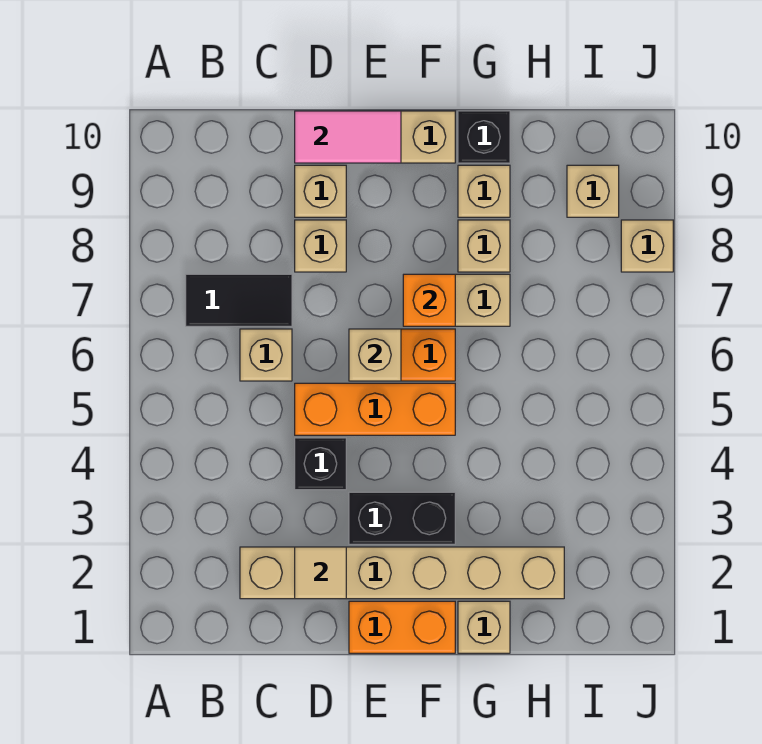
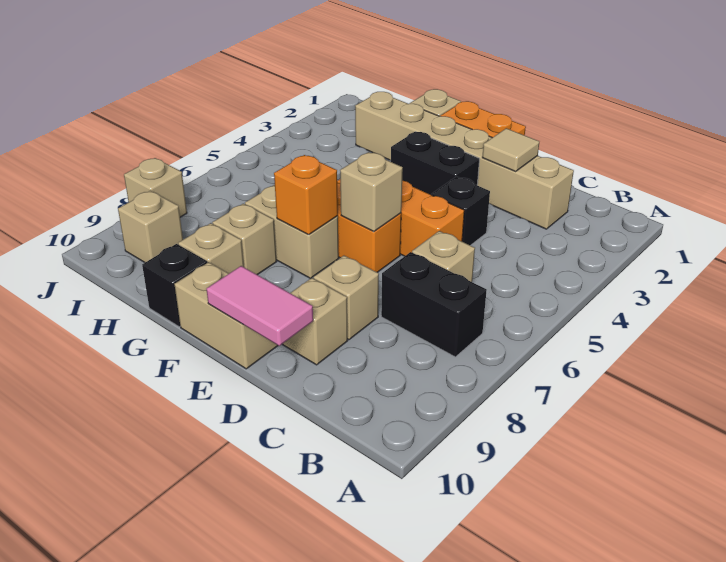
black tile B7:C7 level 1 -> black brick B7:C7 level 1

